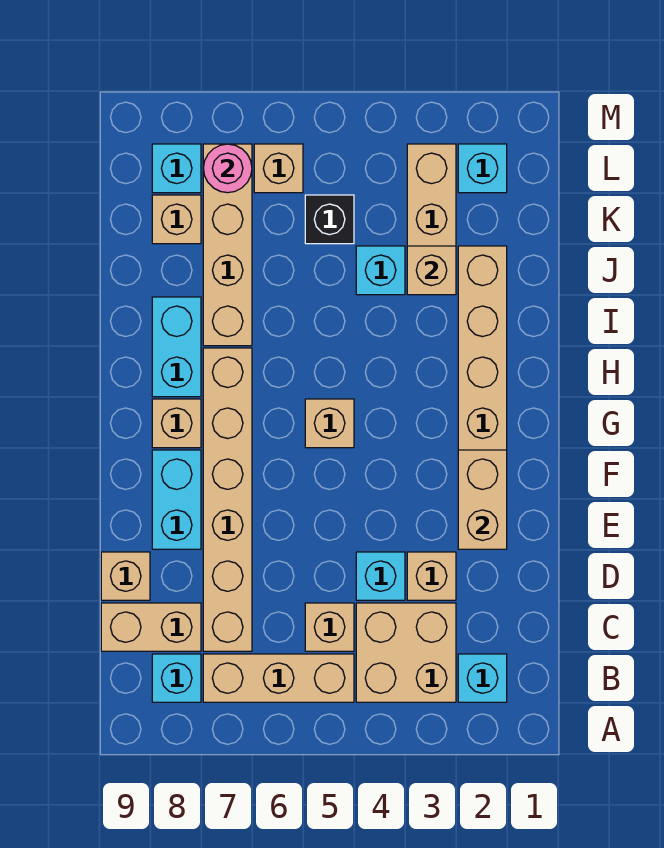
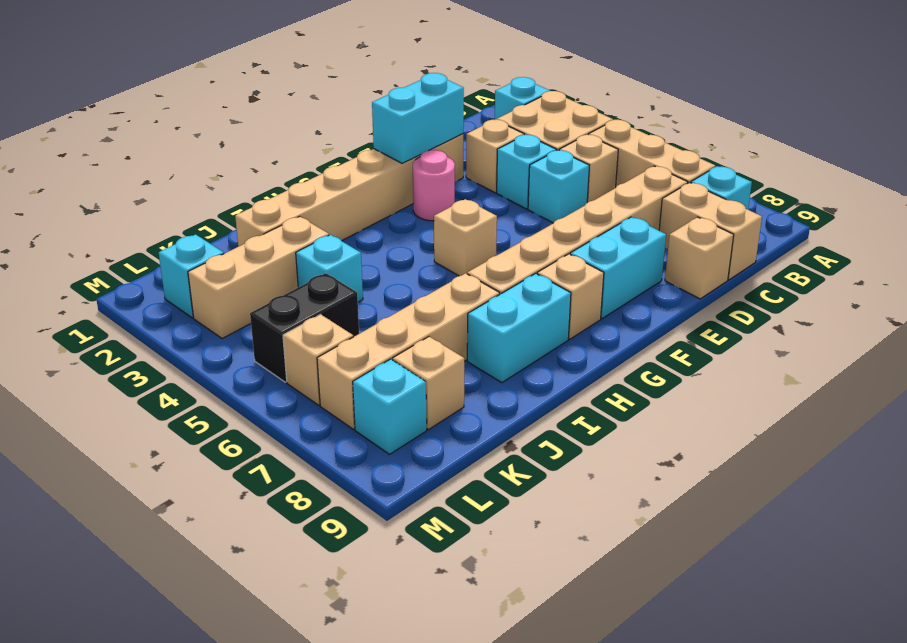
none -> cyan brick D5 level 1
tan brick E2:F2 level 2 -> cyan brick E2:F2 level 2
tan brick J3 level 2 -> none
black brick K5 level 1 -> black brick K5:L5 level 1
pink round brick L7 level 2 -> pink round brick F3 level 1

